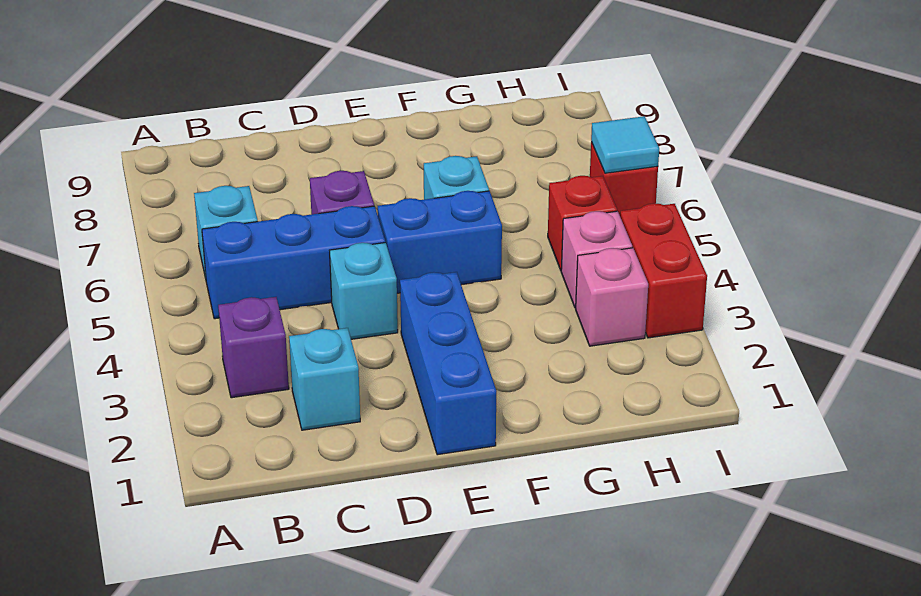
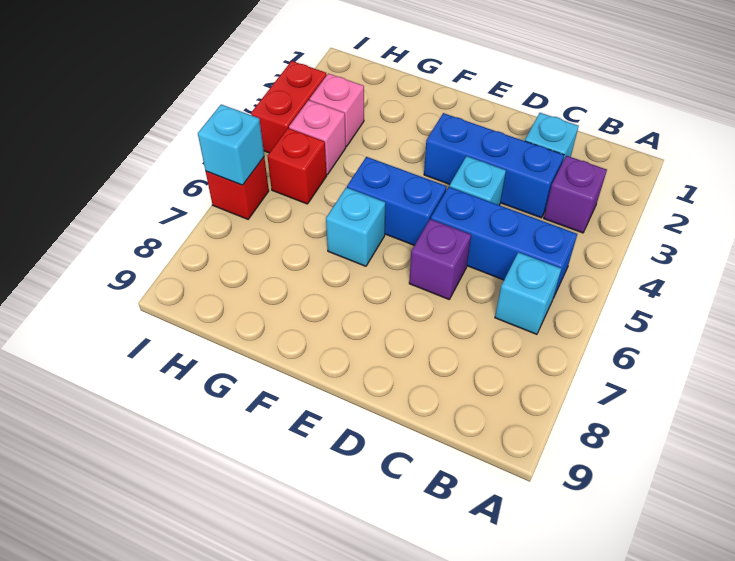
blue brick E1:E3 level 1 -> blue brick C3:E3 level 1
cyan tile I6 level 2 -> cyan brick I6 level 2

